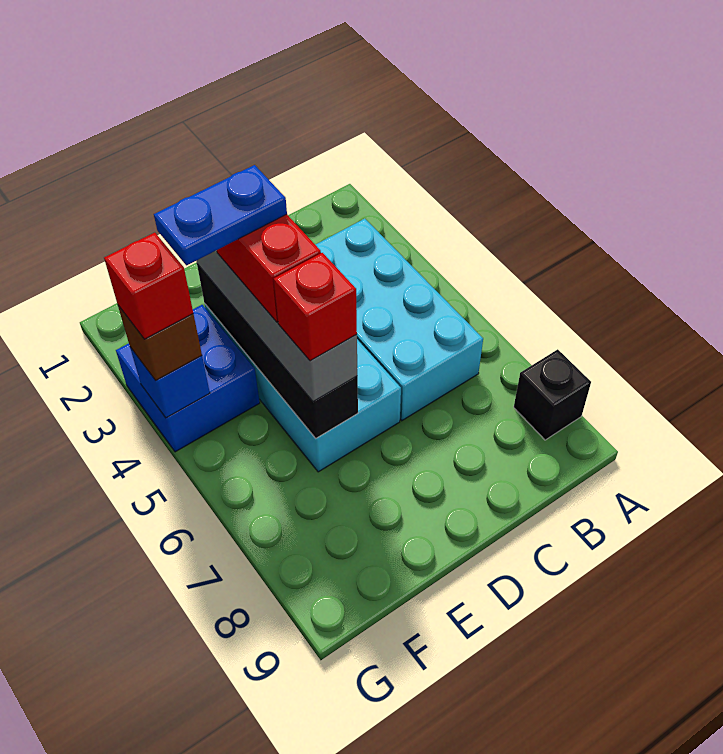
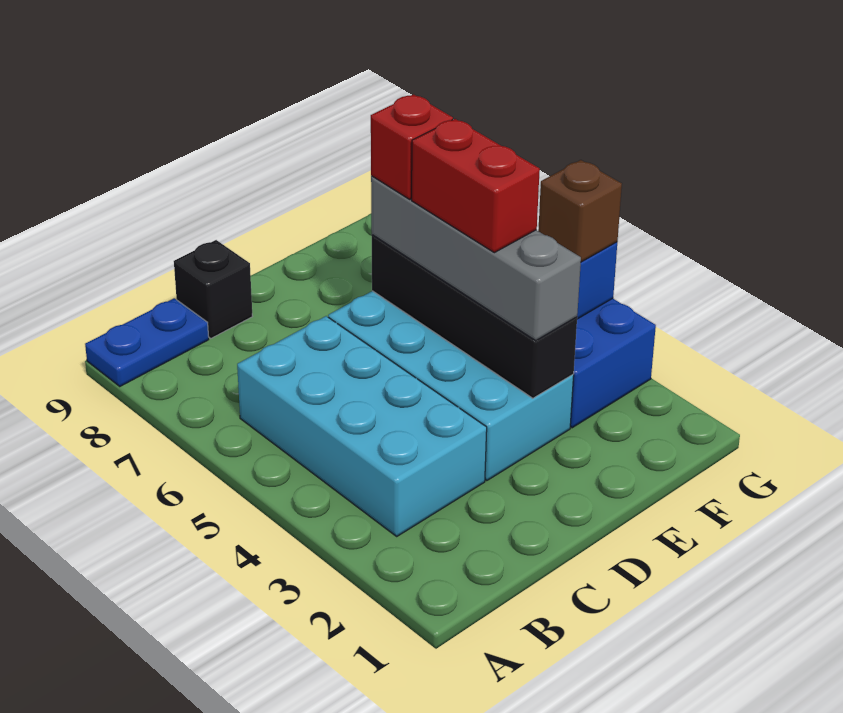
black brick A8 level 1 -> black brick C9 level 1
blue plate E4:F4 level 5 -> blue plate A9:B9 level 1
red brick G4 level 4 -> none

